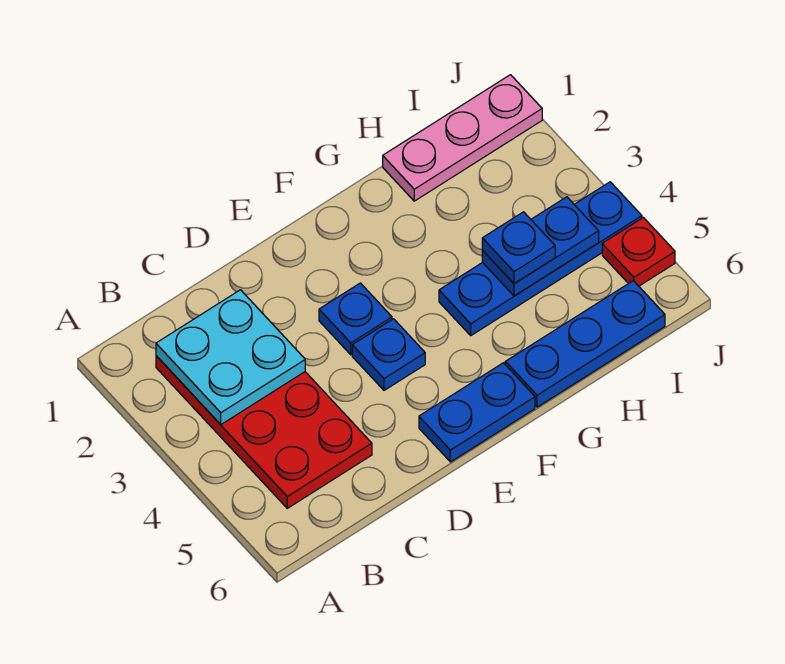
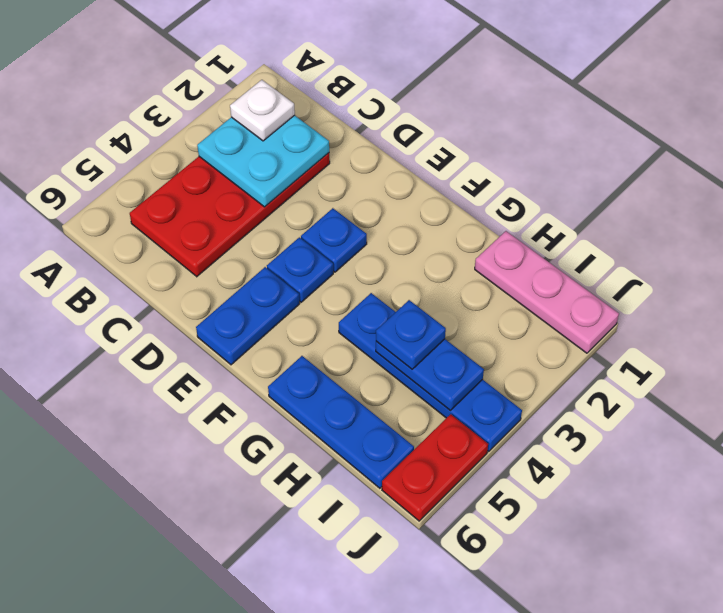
none -> white plate B2 level 3
blue plate E6:F6 level 1 -> blue plate E5:E6 level 1
red plate J5 level 1 -> red plate J5:J6 level 1

